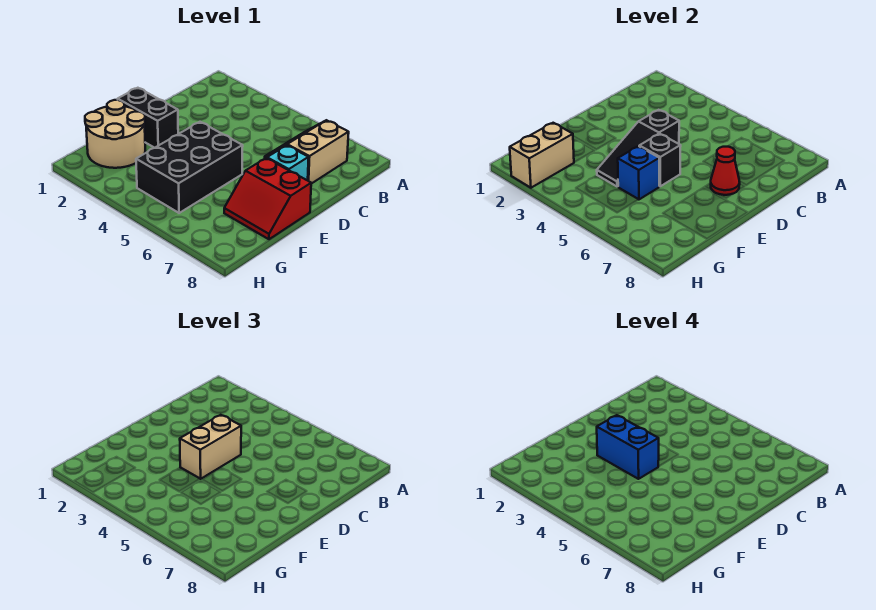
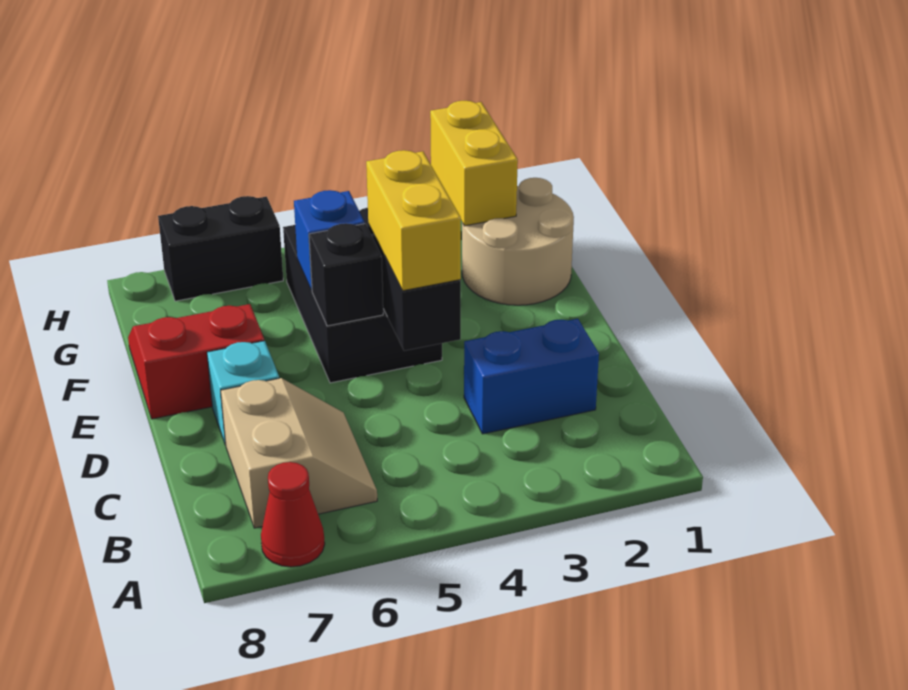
tan brick D4:E4 level 3 -> yellow brick D4:E4 level 3
red cone D7 level 2 -> red cone A7 level 1
black brick E1:E2 level 1 -> black brick H6:H7 level 1
blue brick E3:E4 level 4 -> blue brick C2:C3 level 1
tan brick G2:H2 level 2 -> yellow brick G2:H2 level 2

